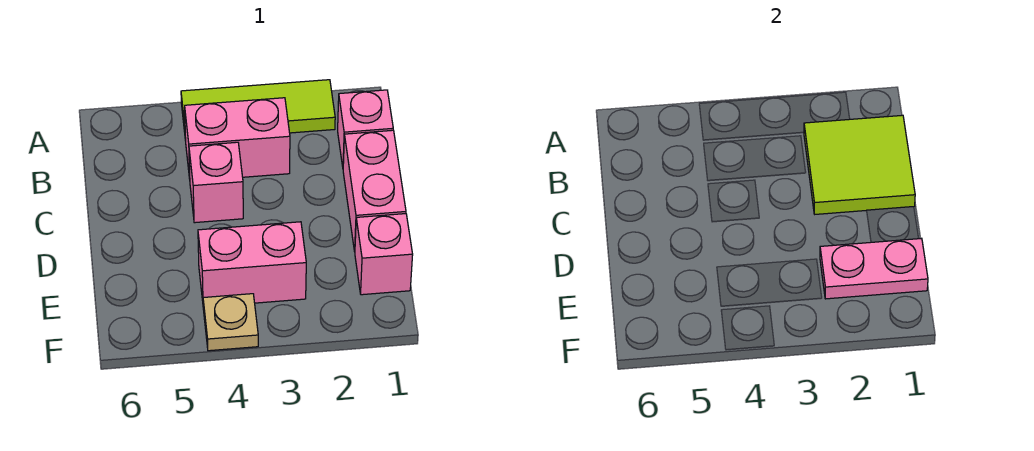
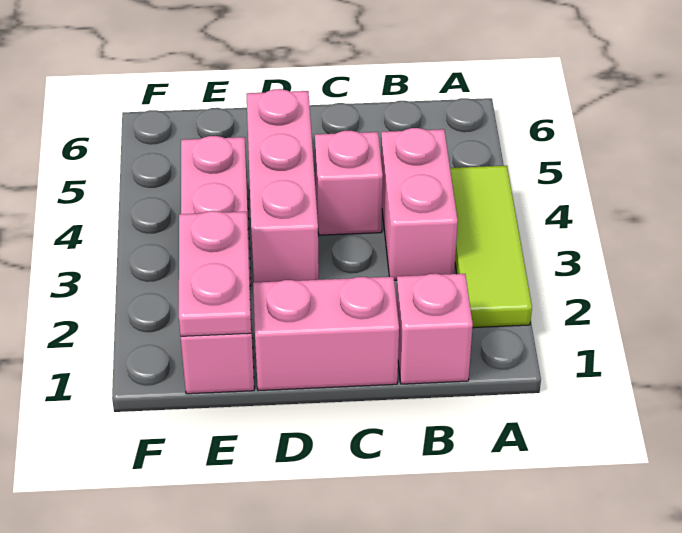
lime tile B1:C2 level 2 -> none
none -> pink brick D3:D5 level 1
tan plate F4 level 1 -> none

